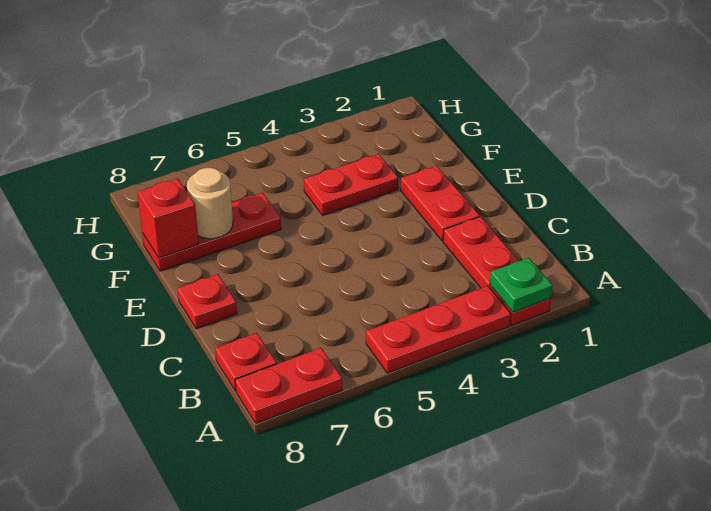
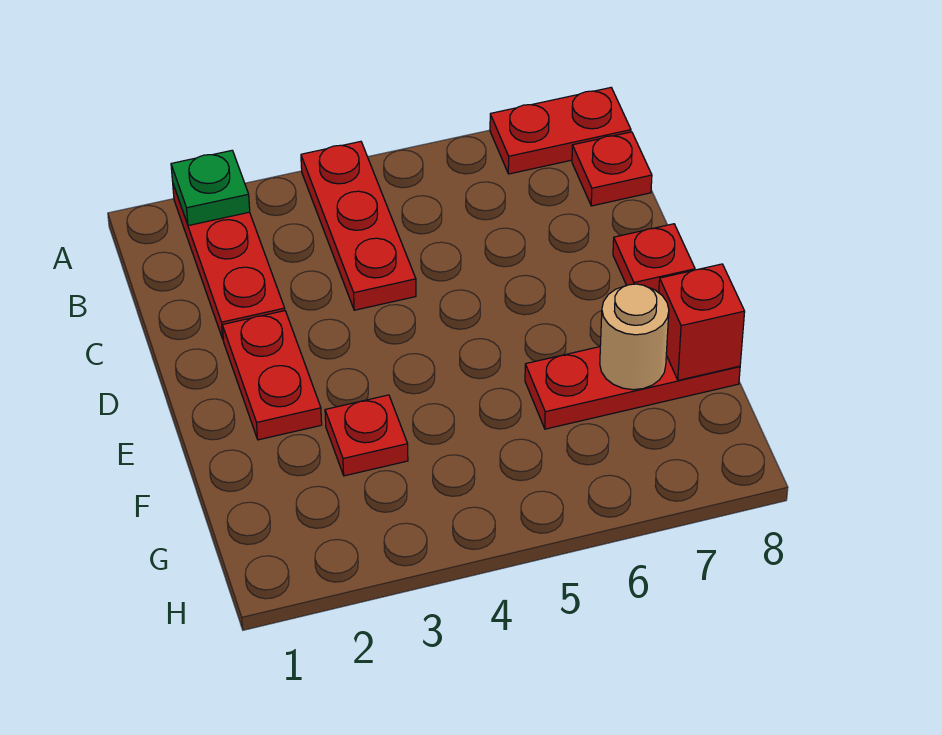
red plate A3:A5 level 1 -> red plate A4:C4 level 1
red plate F3:F4 level 1 -> red plate F3 level 1

